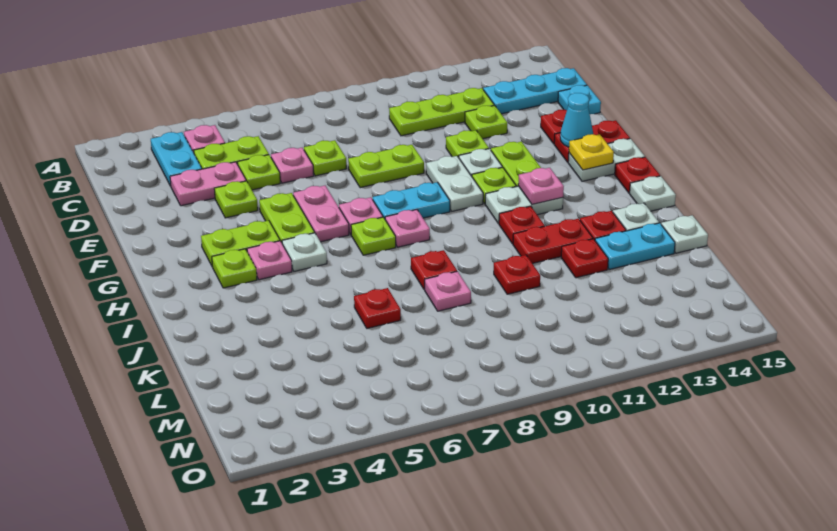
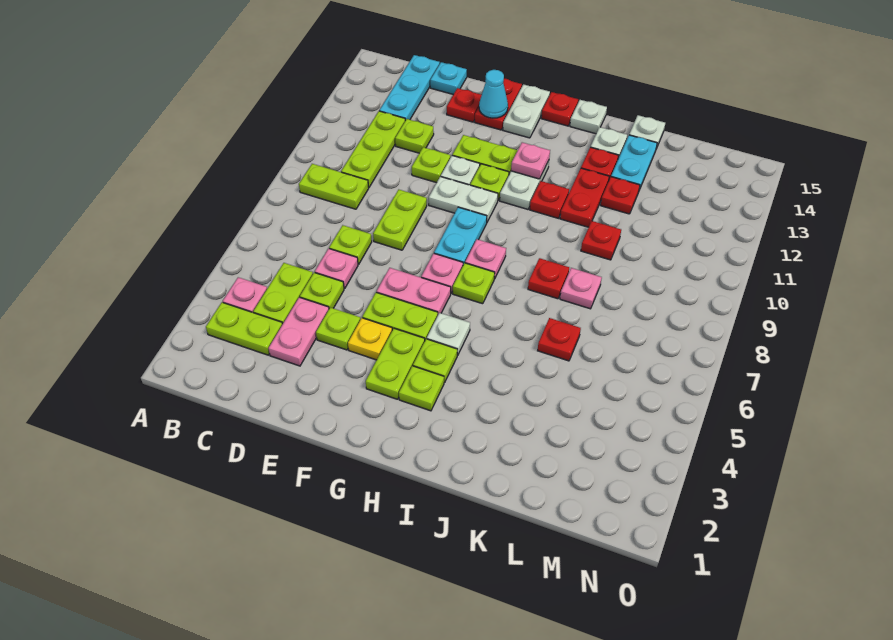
cyan plate B3:C3 level 1 -> lime plate B3:C3 level 1
none -> lime plate B9:C9 level 1
yellow plate G14 level 2 -> yellow plate F4 level 1
pink plate H4 level 1 -> lime plate H4 level 1

